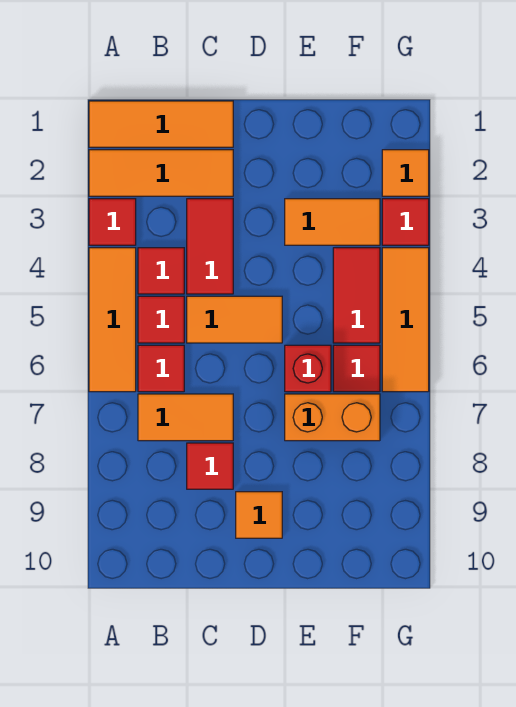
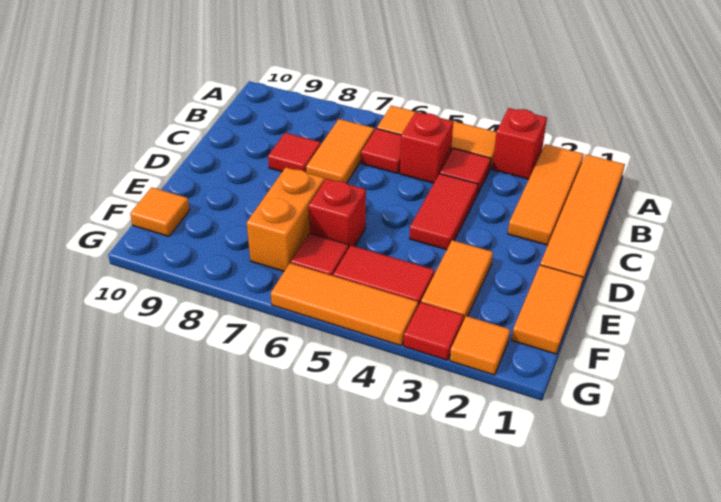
orange tile A1:C1 level 1 -> orange tile A1:D1 level 1
red tile A3 level 1 -> red brick A3 level 1
red tile B5 level 1 -> red brick B5 level 1
red tile C3:C4 level 1 -> red tile C4:D4 level 1
orange tile C5:D5 level 1 -> orange tile E1:F1 level 1
orange tile D9 level 1 -> orange tile F10 level 1

